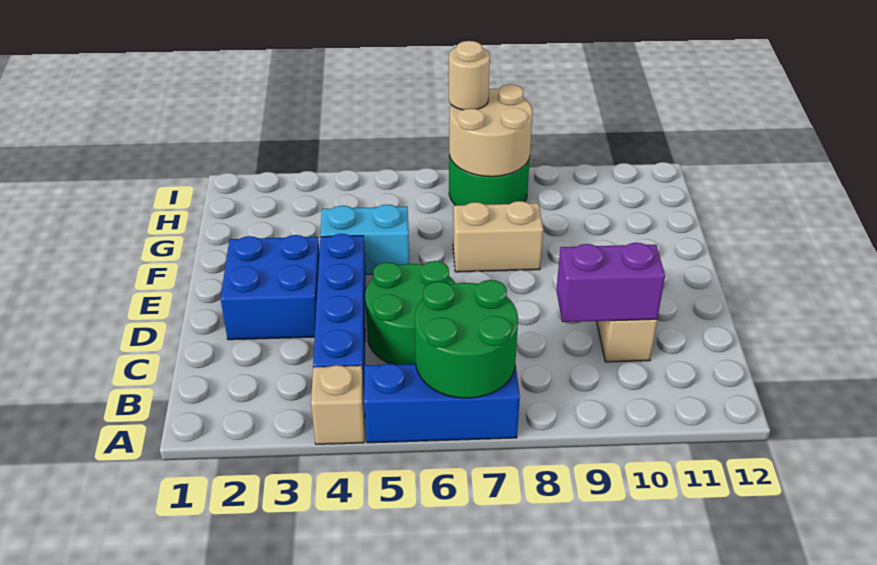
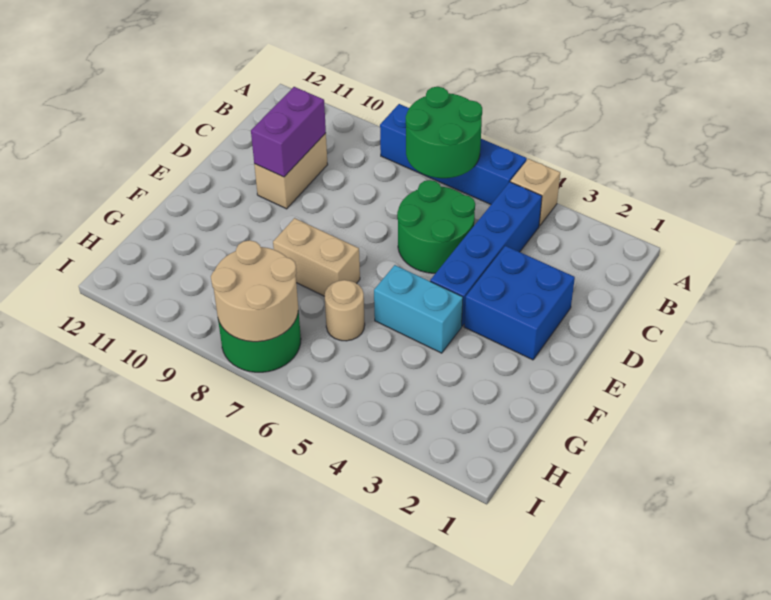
blue brick A5:A7 level 1 -> blue brick A5:A8 level 1
purple brick C9:C10 level 2 -> purple brick C10:D10 level 2
tan round brick I7 level 3 -> tan round brick G6 level 1

